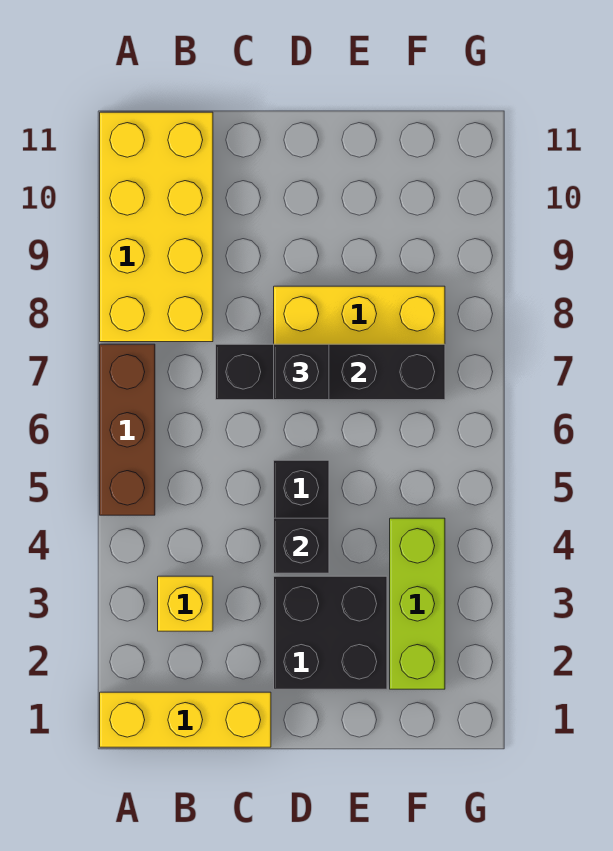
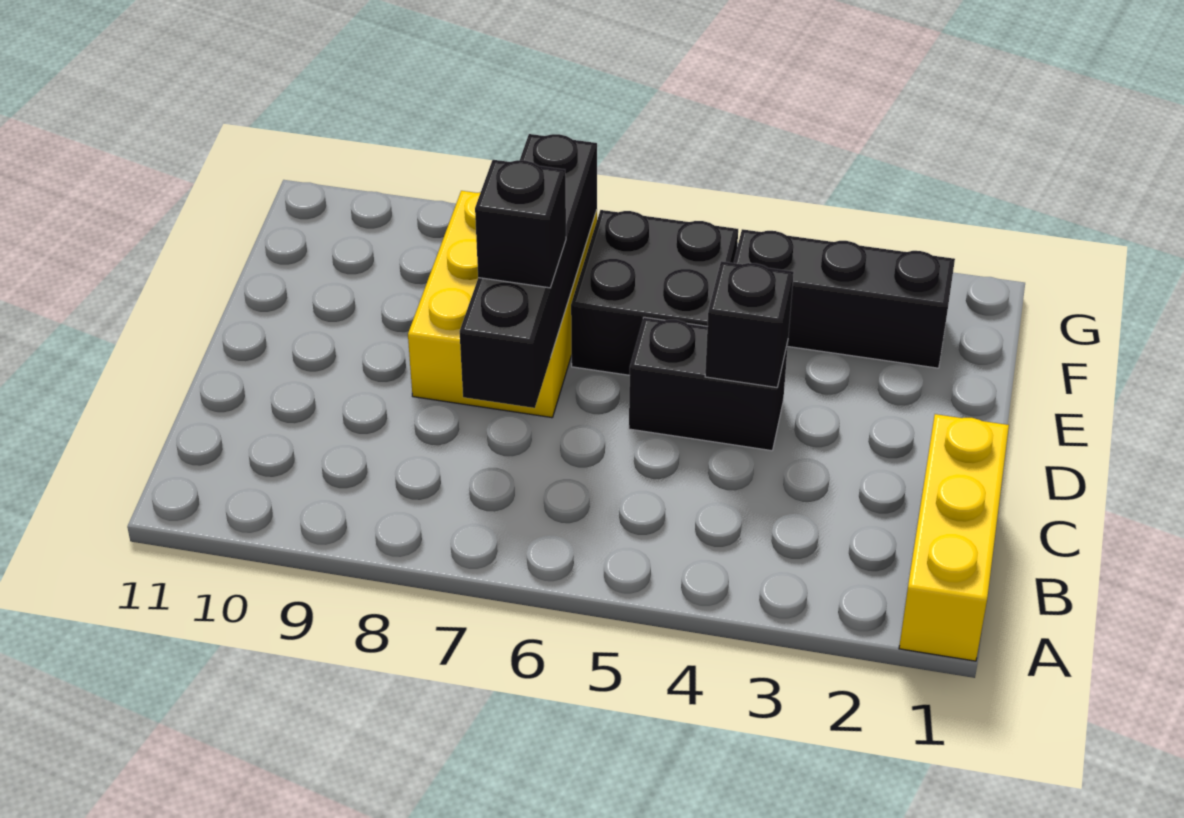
brown brick A5:A7 level 1 -> none
yellow brick A8:B11 level 1 -> none
yellow brick B3 level 1 -> none
black brick D2:E3 level 1 -> black brick E5:F6 level 1
lime brick F2:F4 level 1 -> black brick F2:F4 level 1

